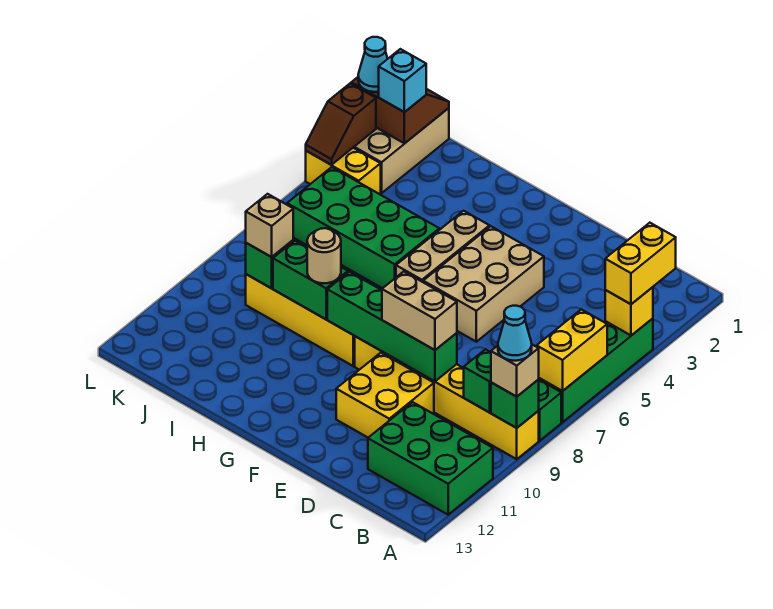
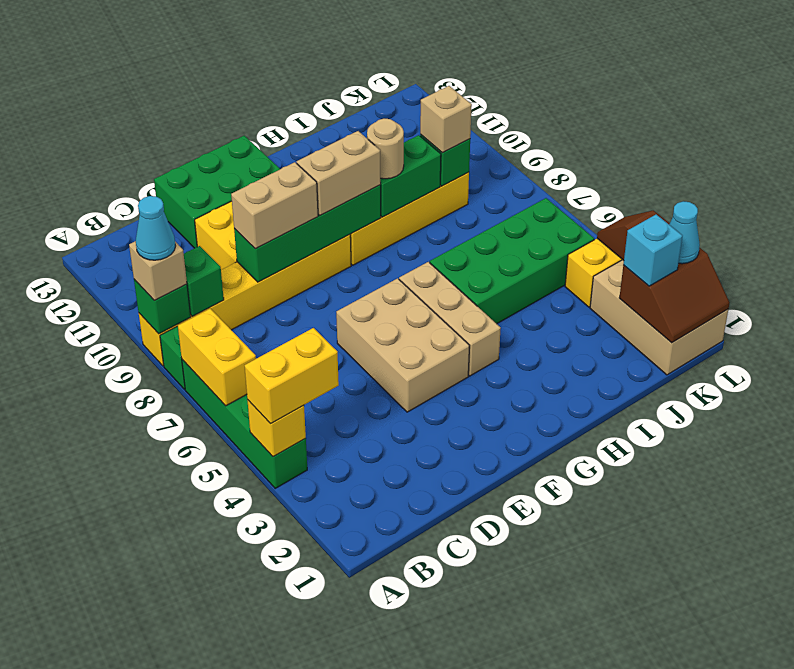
yellow brick A3:A4 level 3 -> yellow brick A4:B4 level 3
green brick A11:C12 level 1 -> green brick D12:F13 level 1
none -> tan brick F9:G9 level 3

